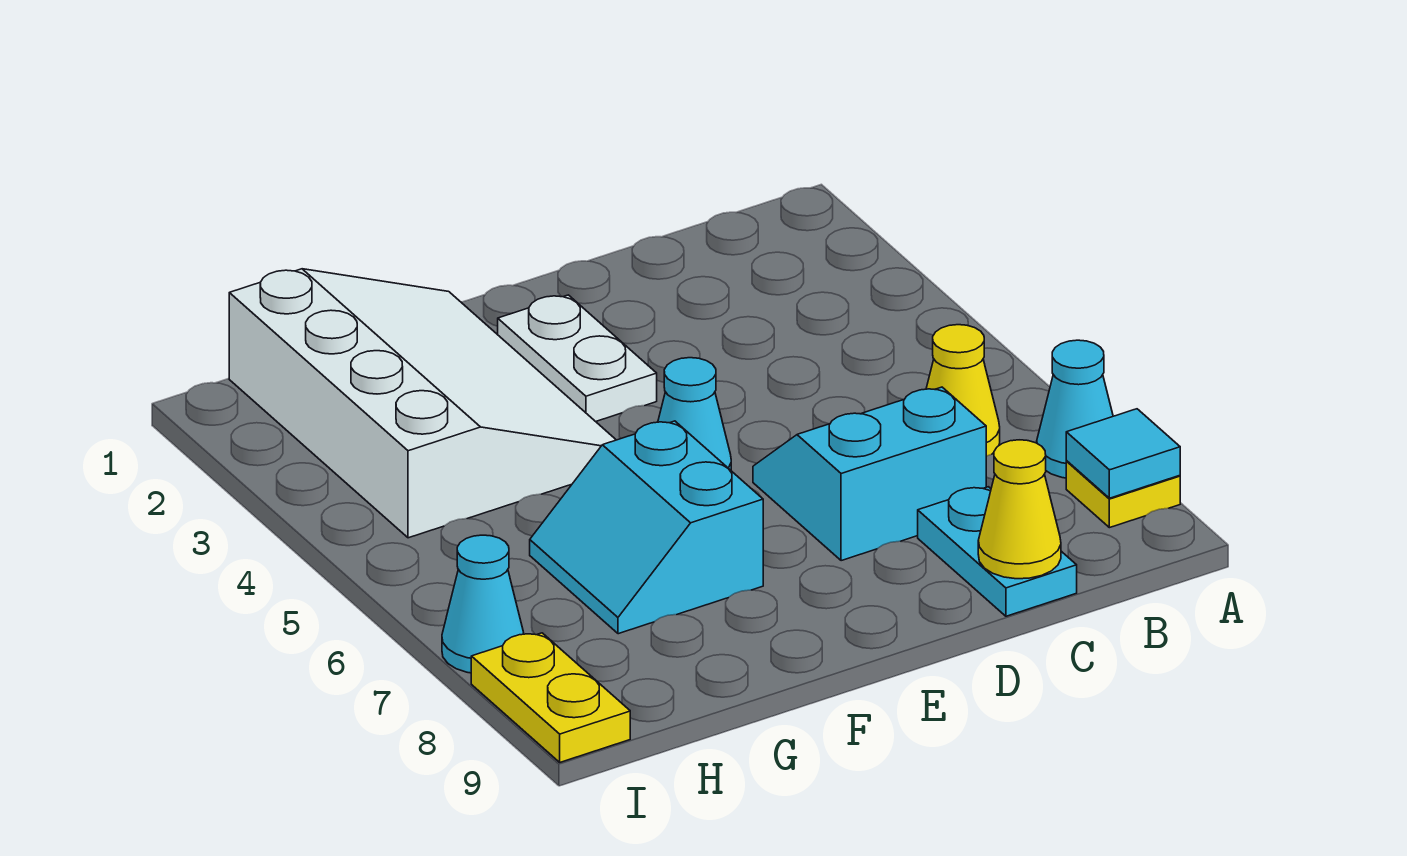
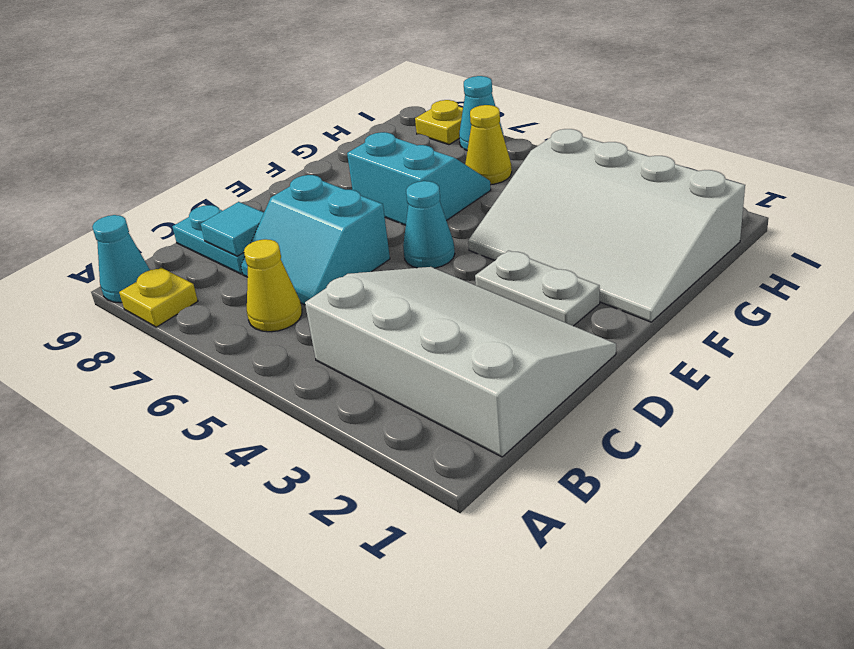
cyan cone A7 level 1 -> cyan cone A9 level 1
cyan tile A8 level 2 -> cyan tile C8 level 2
none -> white slope B1:D4 level 1 top B
cyan slope C6:D7 level 1 top 7 -> cyan slope C6:D7 level 1 top D
yellow cone C9 level 2 -> yellow cone H6 level 1
yellow plate I8:I9 level 1 -> yellow plate I8 level 1

